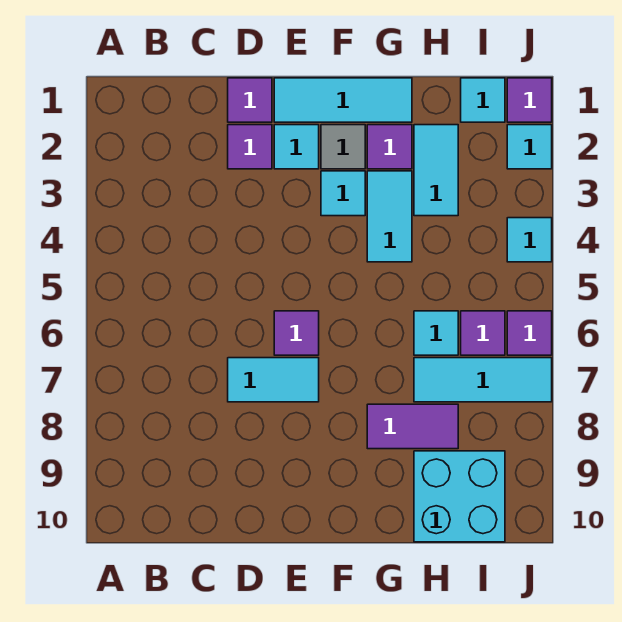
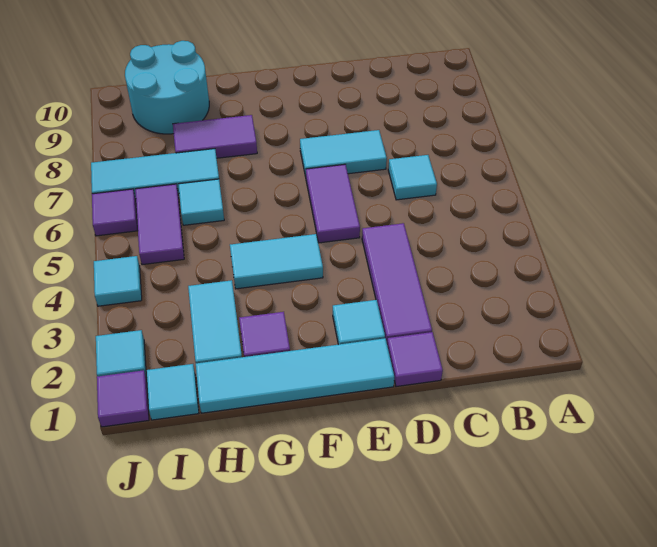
purple tile D2 level 1 -> purple tile D2:D4 level 1
cyan tile E1:G1 level 1 -> cyan tile E1:H1 level 1
purple tile E6 level 1 -> purple tile E5:E6 level 1
grey tile F2 level 1 -> none
cyan tile F3 level 1 -> cyan tile C6 level 1
cyan tile G3:G4 level 1 -> cyan tile F4:G4 level 1
cyan brick H9:I10 level 1 -> cyan round brick H9:I10 level 1
purple tile I6 level 1 -> purple tile I5:I6 level 1

